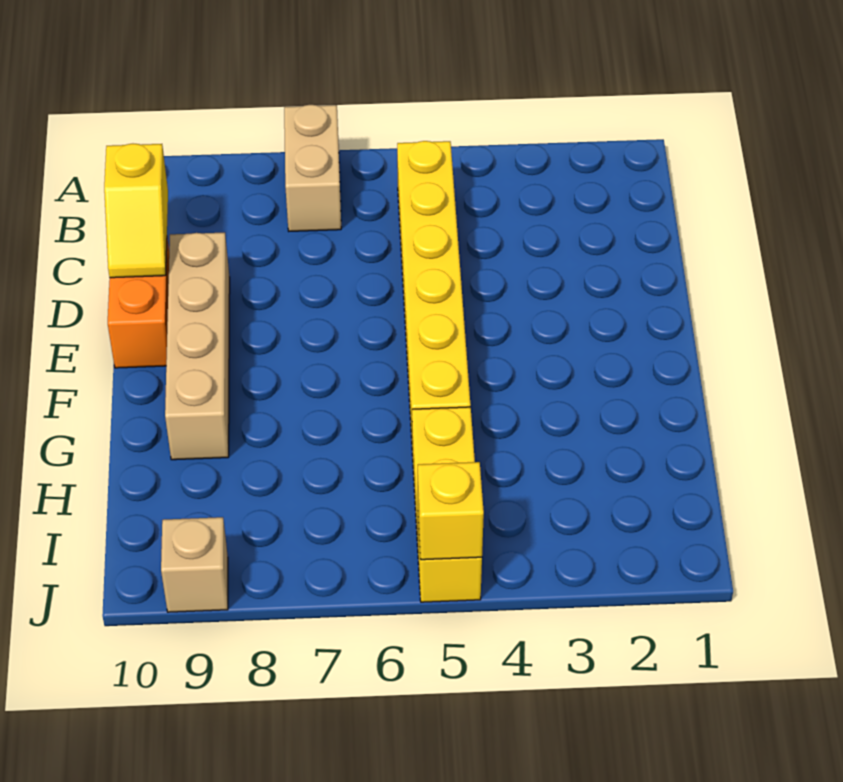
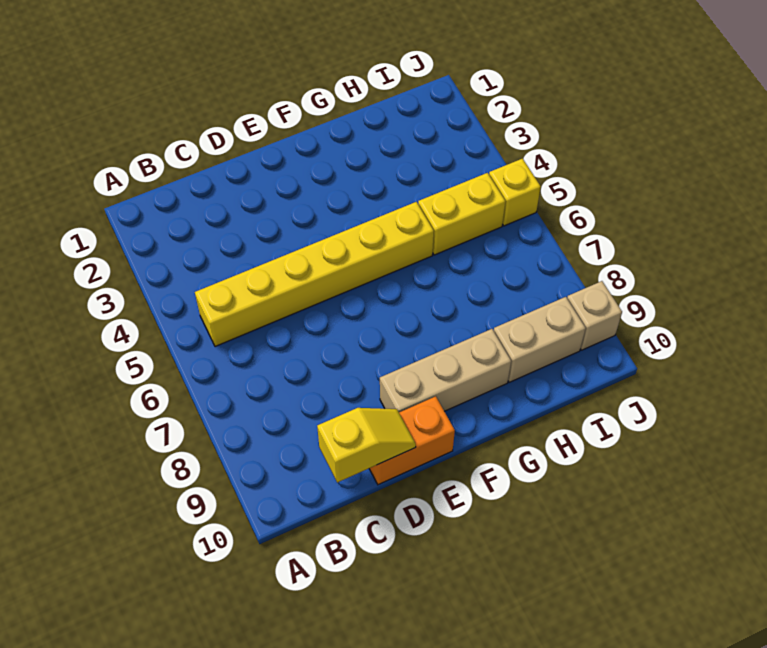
tan brick A7:B7 level 1 -> tan brick H9:I9 level 1
tan brick D9:G9 level 1 -> tan brick E9:G9 level 1
yellow brick J5 level 2 -> none

